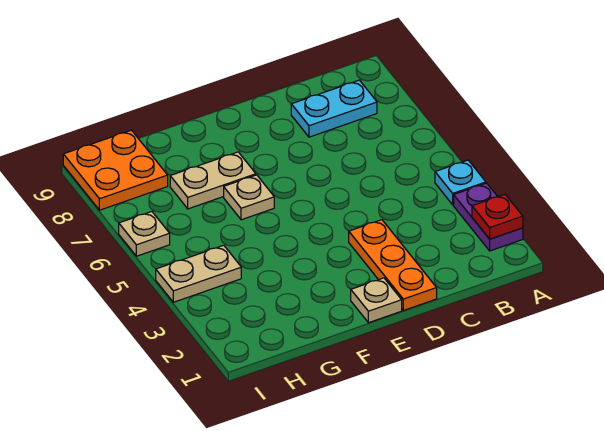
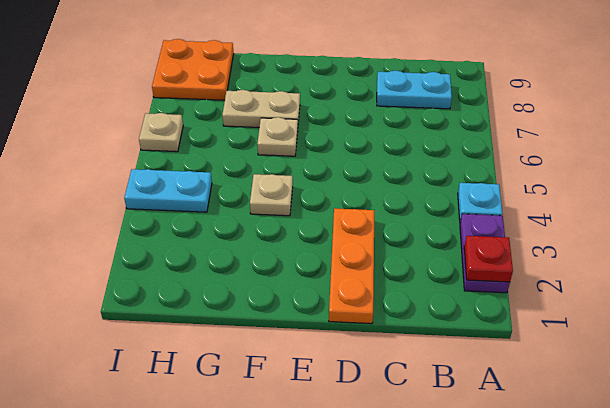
tan plate E1 level 1 -> tan plate F4 level 1
tan plate H4:I4 level 1 -> cyan plate H4:I4 level 1

